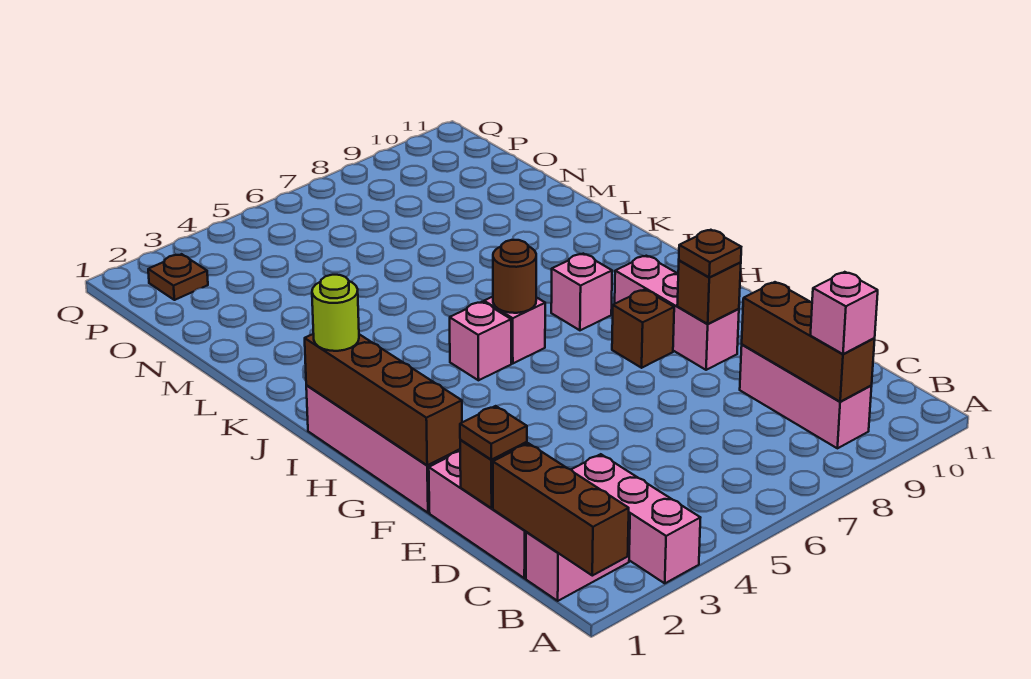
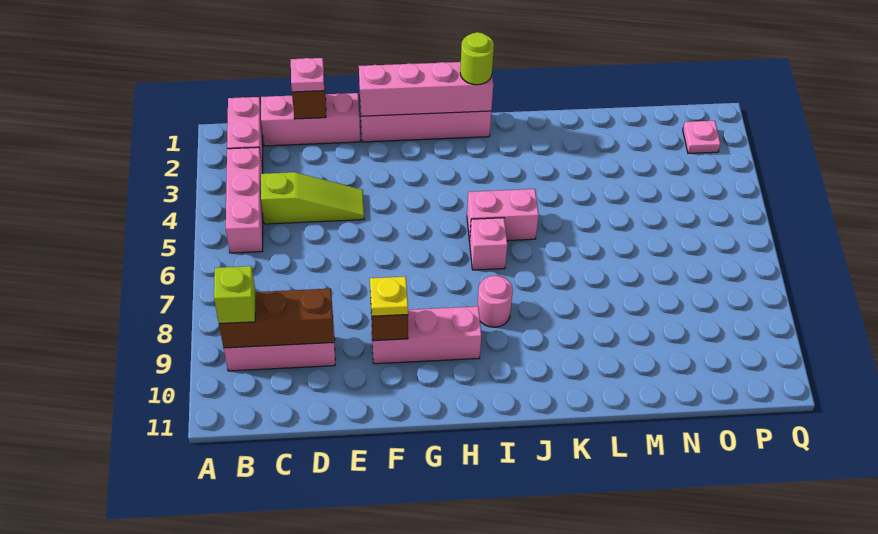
brown brick A1:C1 level 2 -> none
pink brick A3:C3 level 1 -> pink brick B3:B5 level 1
pink brick B9 level 3 -> lime brick B9 level 3
none -> lime slope C4:E4 level 1 top C
brown plate D1 level 3 -> pink plate D1 level 3
brown brick F1:I1 level 2 -> pink brick F1:I1 level 2
brown plate F9 level 3 -> yellow plate F9 level 3
brown brick G8 level 1 -> none
pink brick I5 level 1 -> pink brick I5:J5 level 1
brown round brick I6 level 2 -> none
pink brick I8 level 1 -> pink round brick I8 level 1
brown plate P2 level 1 -> pink plate P2 level 1

